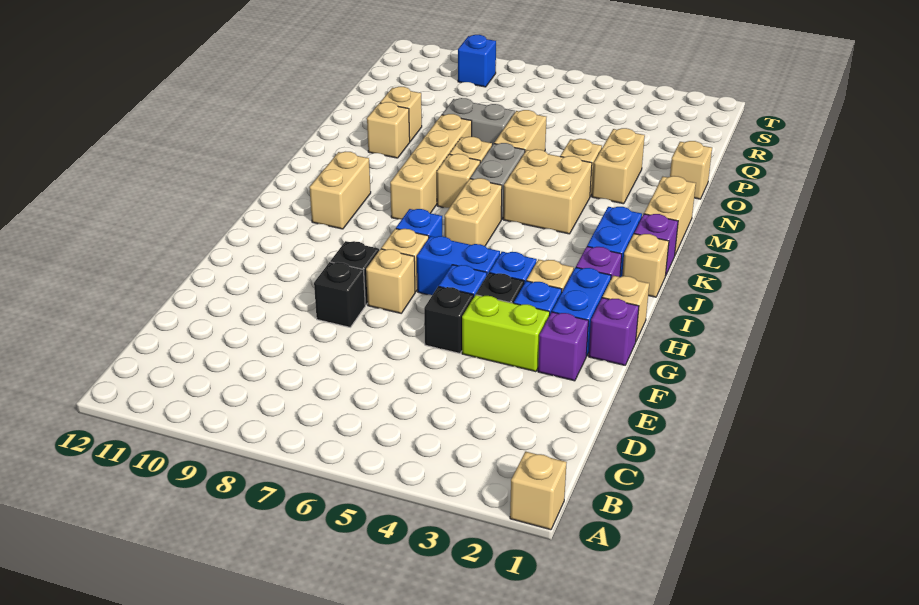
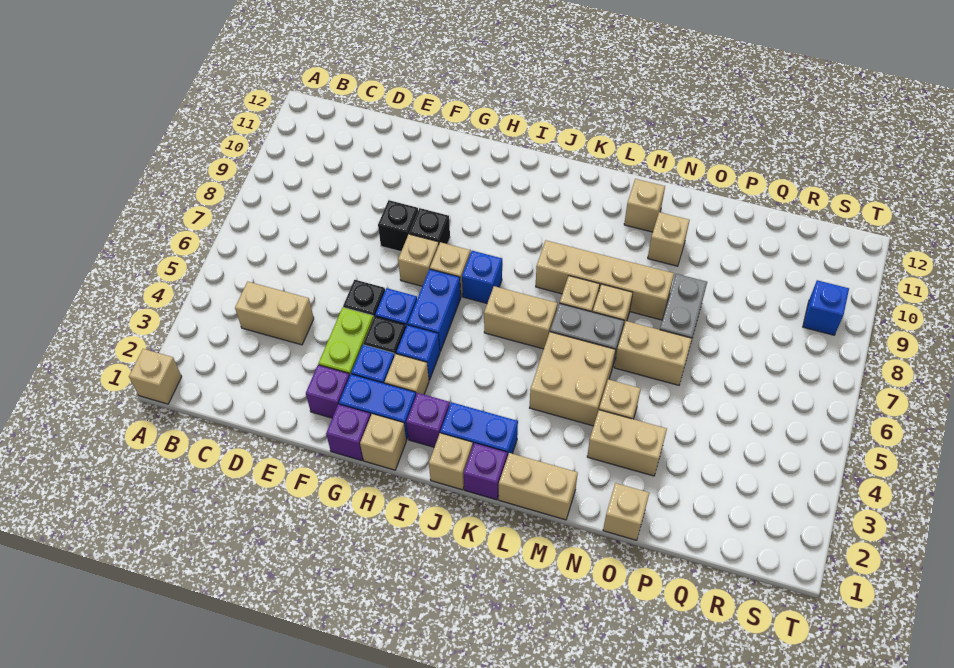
tan brick J10:K10 level 1 -> tan brick C4:D4 level 1
tan brick O10 level 1 -> tan brick M11 level 1

